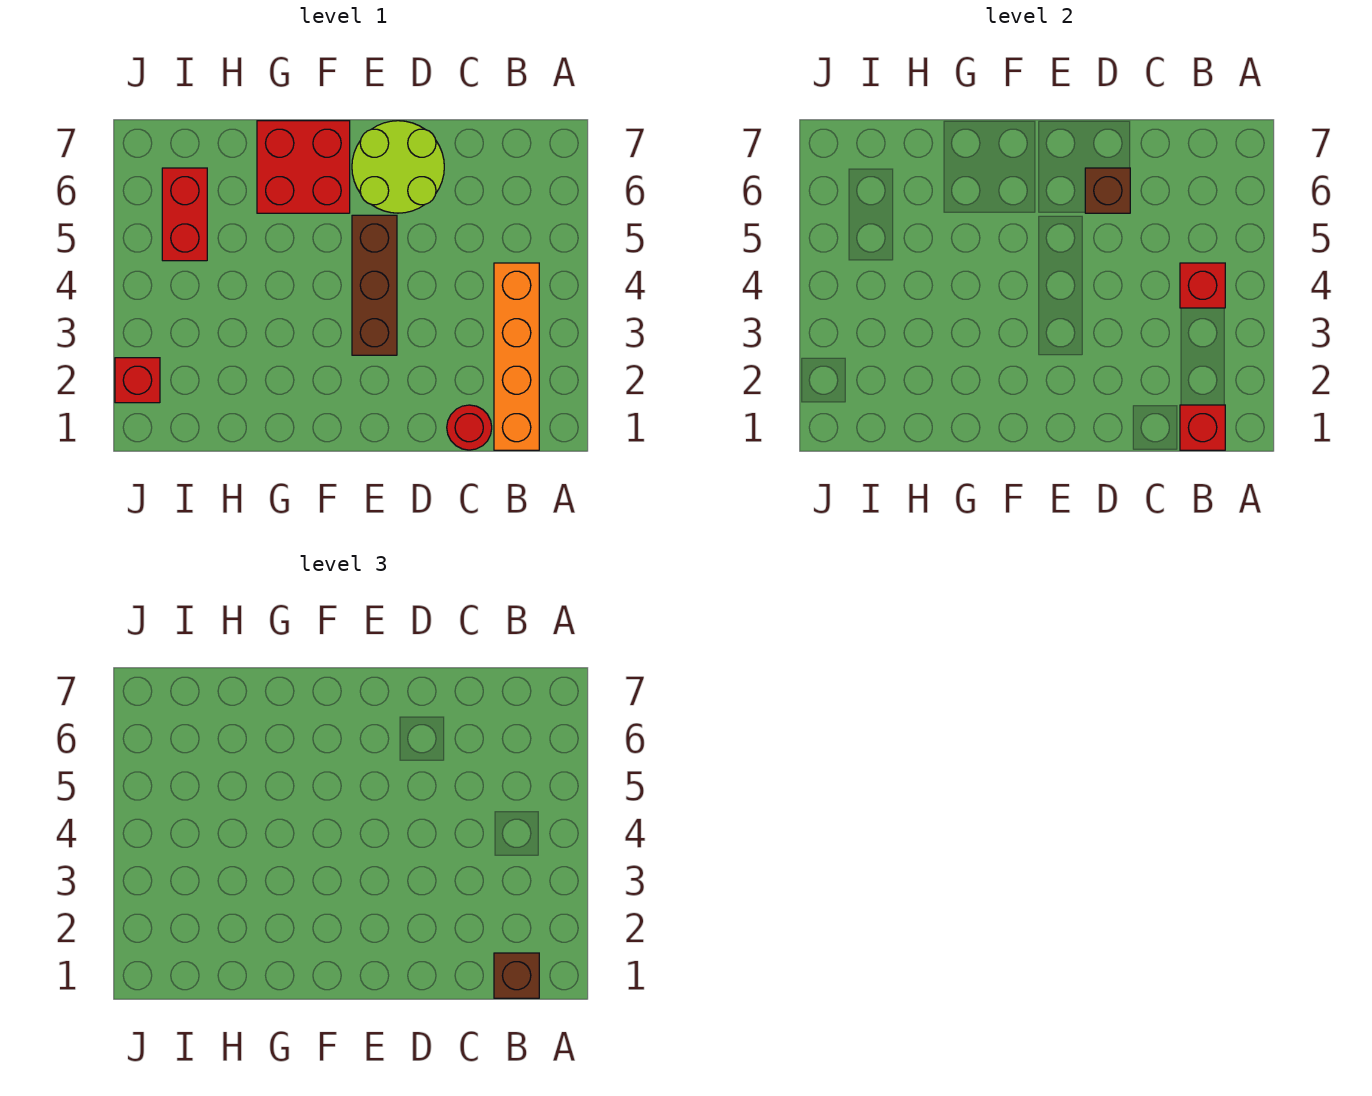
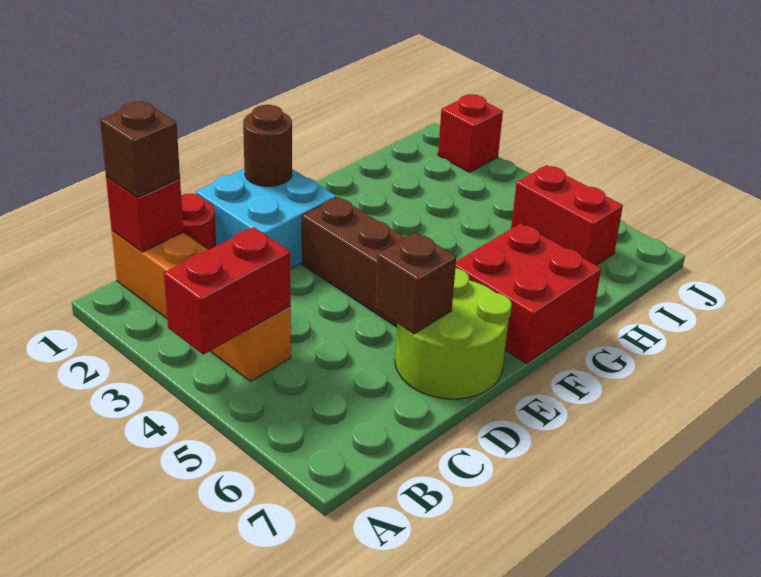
red brick B4 level 2 -> red brick A4:B4 level 2
none -> cyan brick D1:E2 level 1
none -> brown round brick E1 level 2

